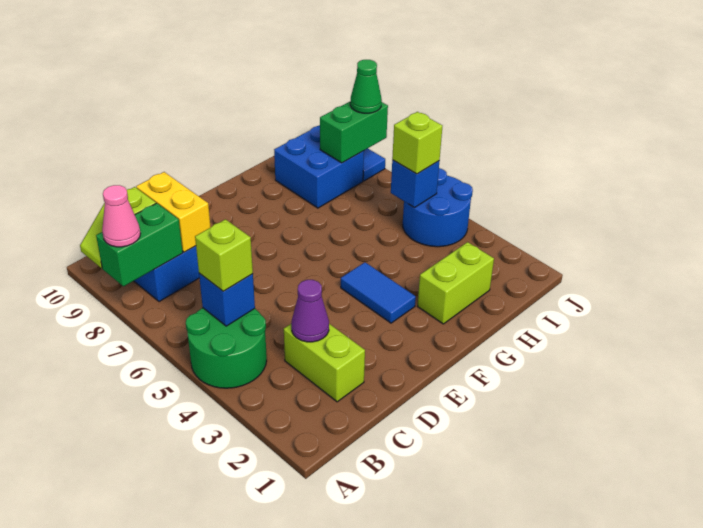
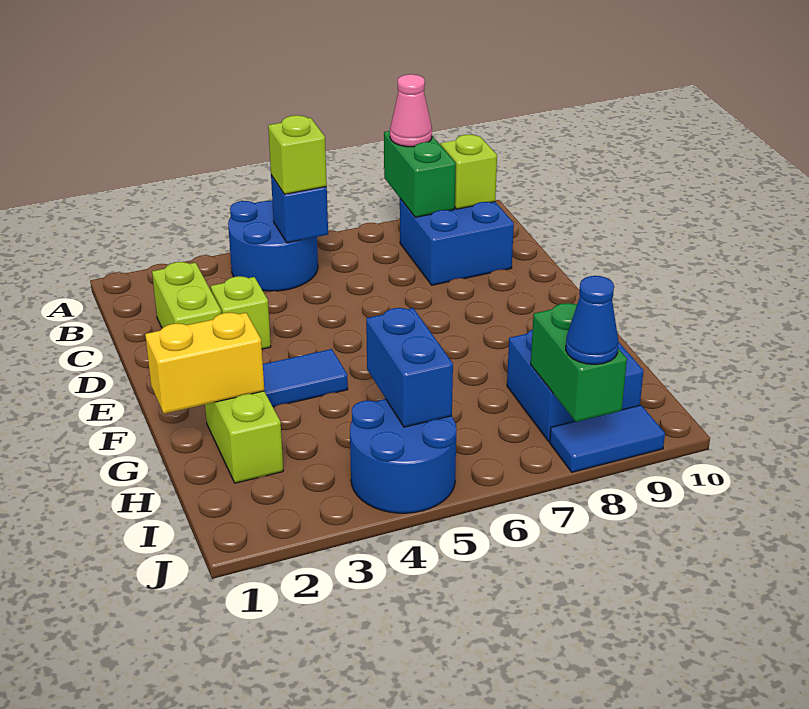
green round brick A4:B5 level 1 -> blue round brick A4:B5 level 1
lime brick C2:C3 level 1 -> lime brick C2:D2 level 1
purple cone C3 level 2 -> none
yellow brick C8:C9 level 2 -> yellow brick G1:G2 level 2
blue brick I5 level 2 -> blue brick H5:I5 level 2
lime brick I5 level 3 -> lime brick D3 level 1
green cone J8 level 3 -> blue cone J8 level 3

